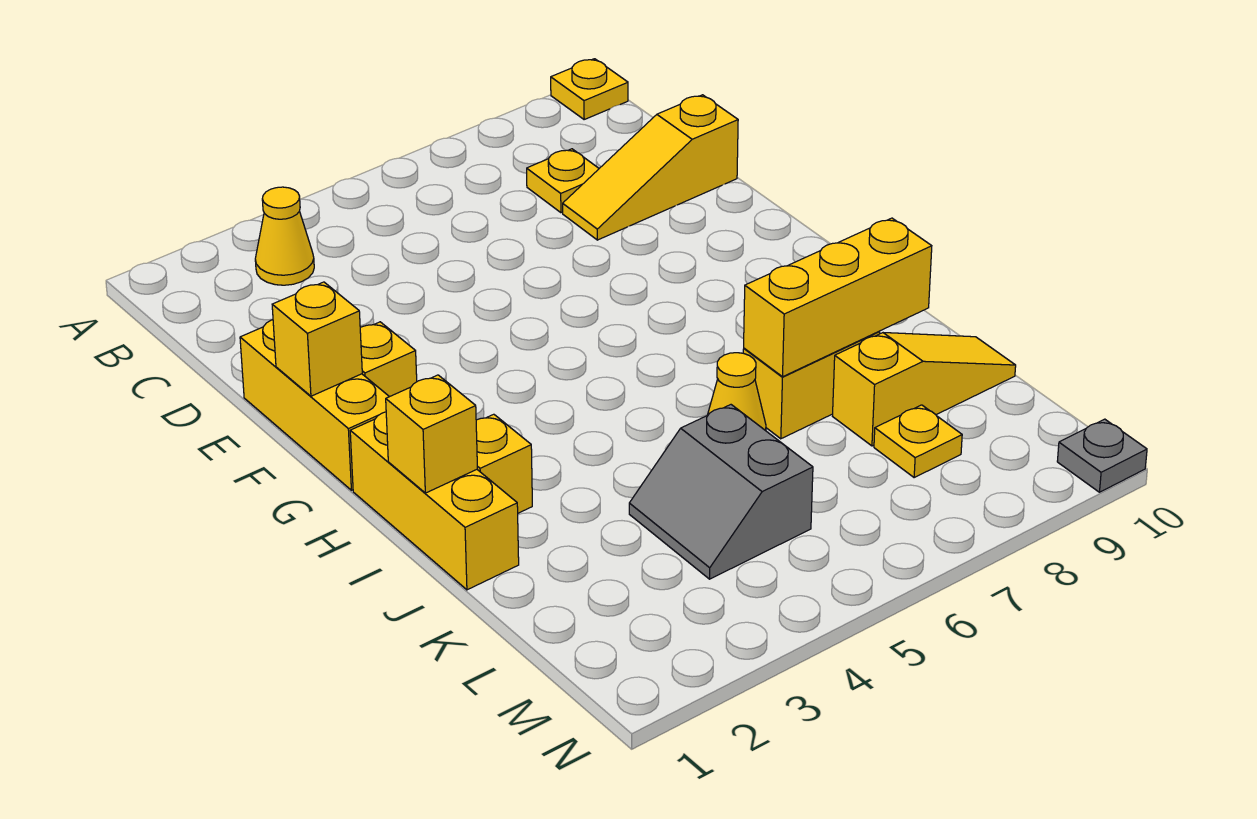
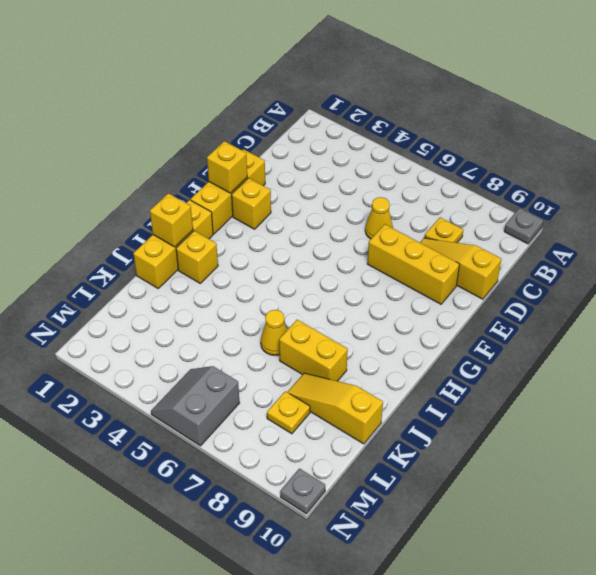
yellow plate A10 level 1 -> grey plate A10 level 1
yellow cone B3 level 1 -> yellow cone D6 level 1
yellow brick J7:J9 level 2 -> yellow brick E7:E9 level 1
grey slope K4:L5 level 1 top 5 -> grey slope M5:N6 level 1 top 6
yellow slope K8:K10 level 1 top 8 -> yellow slope K8:K10 level 1 top 10

